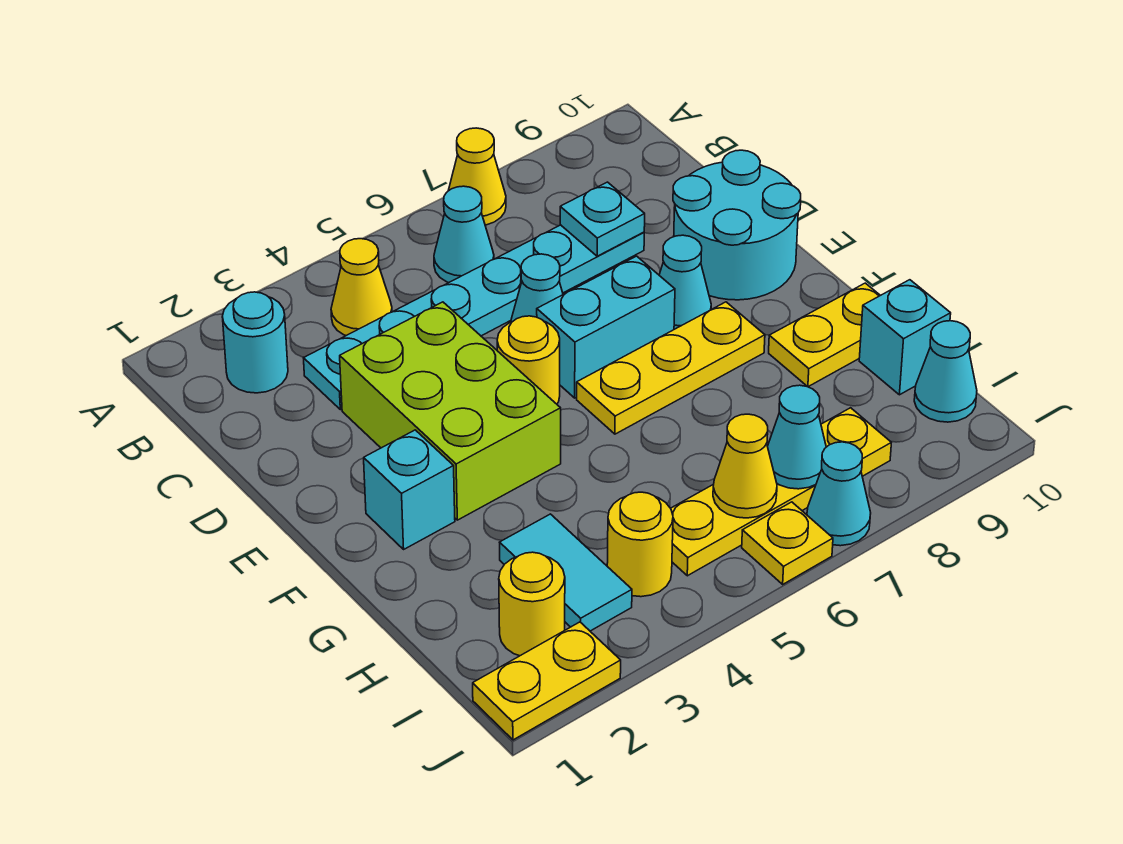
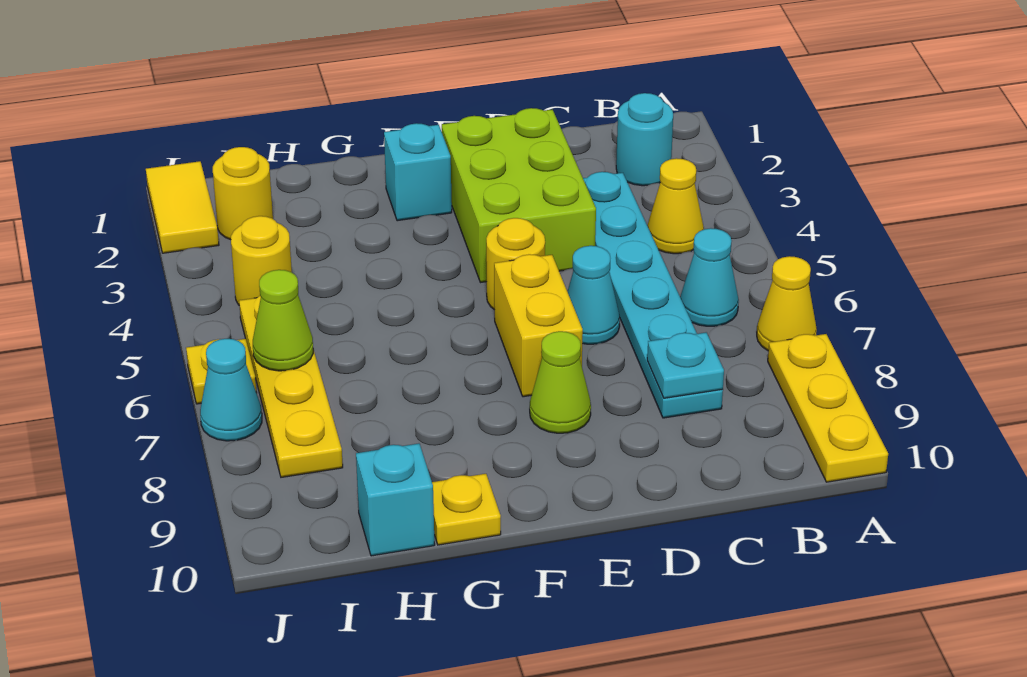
lime brick D3:F4 level 1 -> lime brick D2:E4 level 1
cyan round brick D9:E10 level 1 -> none
cyan brick E6:E7 level 1 -> yellow brick E6:E7 level 1
cyan cone E8 level 1 -> lime cone E8 level 1
yellow plate F6:F8 level 1 -> yellow plate A8:A10 level 1
yellow plate G9:G10 level 1 -> yellow plate G10 level 1
cyan tile H3:I3 level 1 -> none
yellow cone I6 level 2 -> lime cone I6 level 2
cyan cone I7 level 2 -> none
cyan cone I10 level 1 -> none
yellow plate J1:J2 level 1 -> yellow tile J1:J2 level 1

